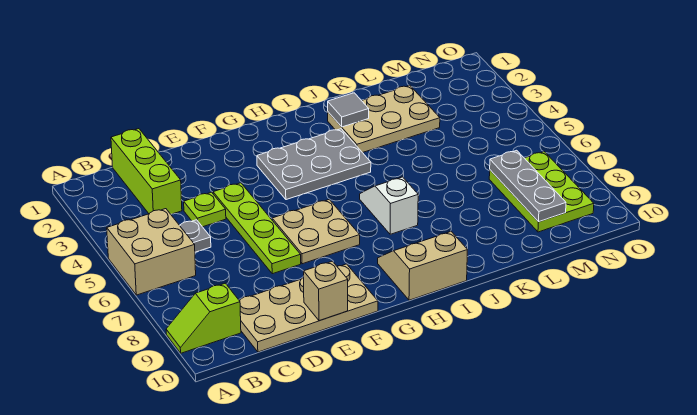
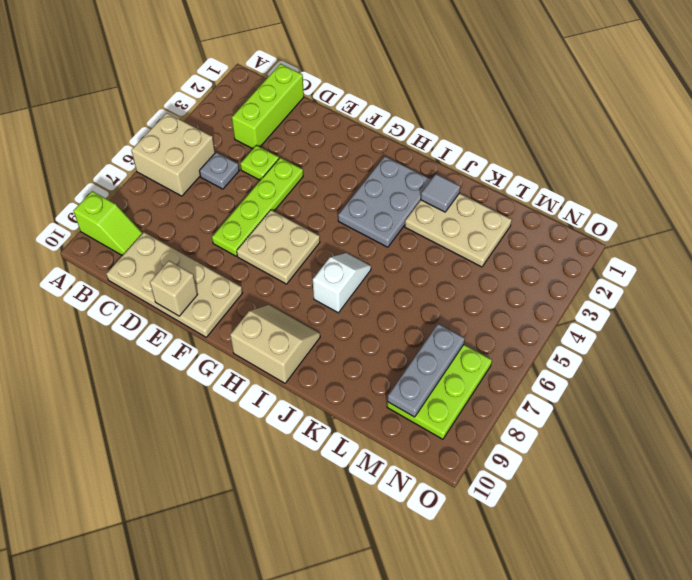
lime slope A9:B9 level 1 top B -> lime slope A9:B9 level 1 top A
grey plate G3:I4 level 1 -> grey plate H2:I4 level 1

